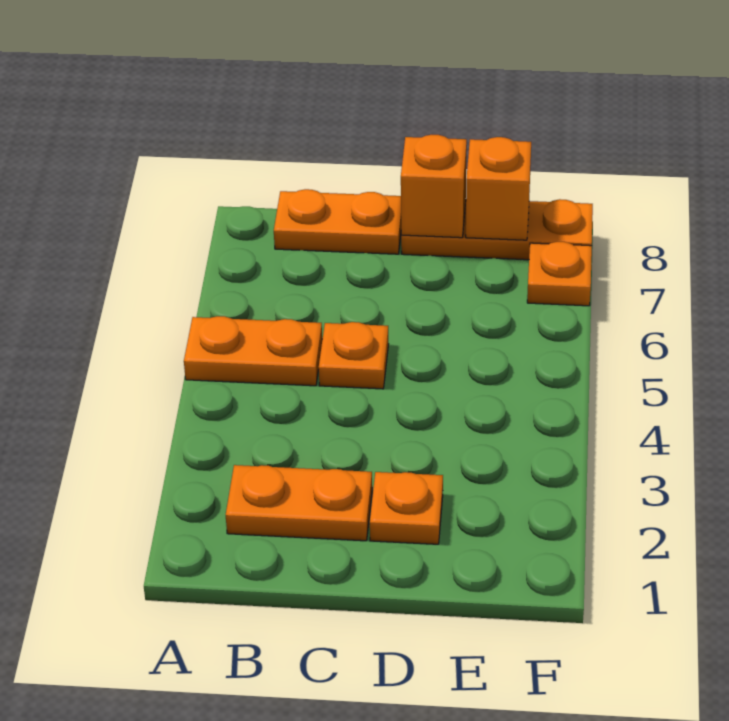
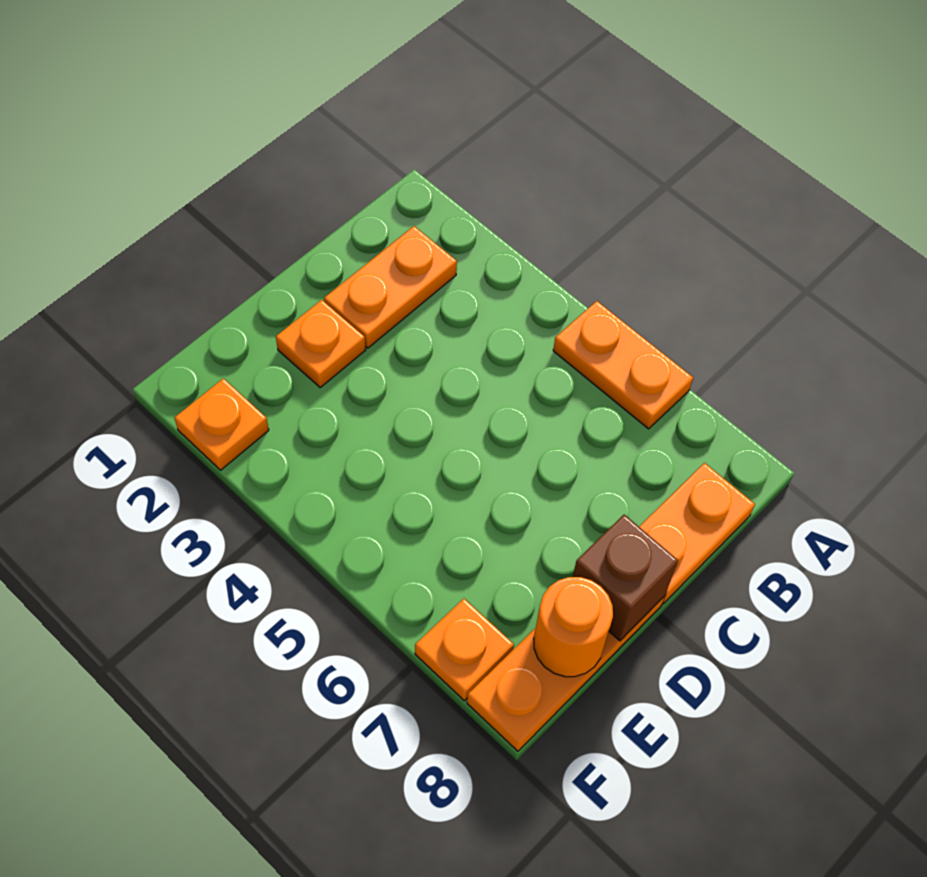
orange plate A5:B5 level 1 -> orange plate A5:A6 level 1
orange plate C5 level 1 -> orange plate F2 level 1
orange brick D8 level 2 -> brown brick D8 level 2
orange brick E8 level 2 -> orange round brick E8 level 2

